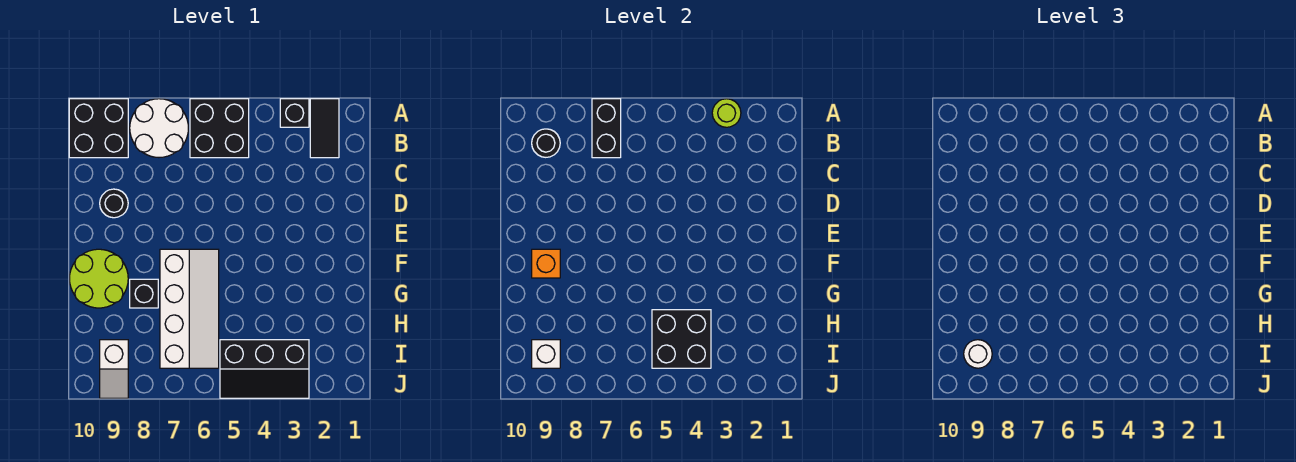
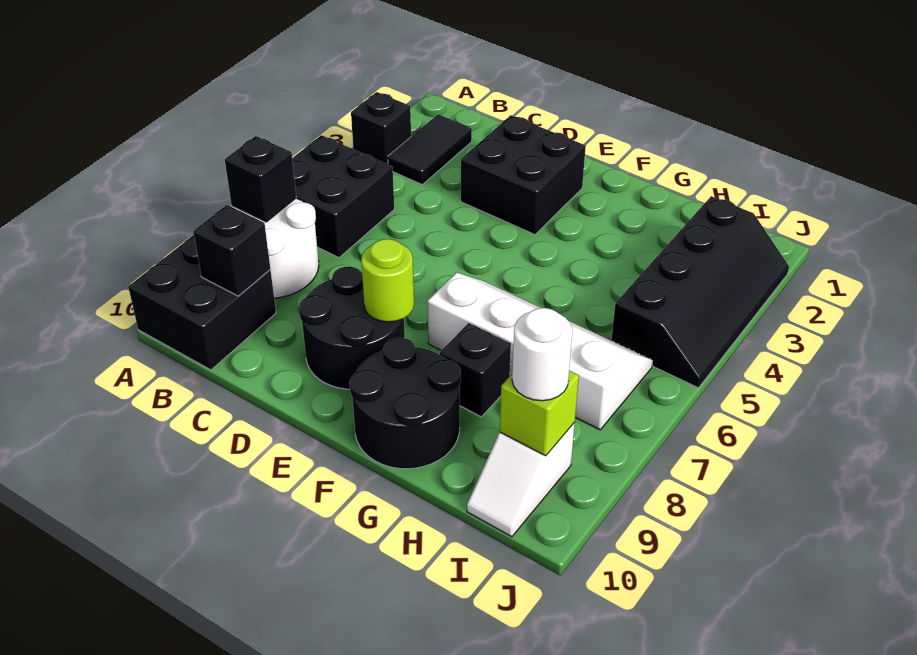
black tile A2:B2 level 1 -> black tile B2:B3 level 1
lime round brick A3 level 2 -> lime round brick E8 level 2
black brick A7:B7 level 2 -> black brick A7 level 2
black round brick B9 level 2 -> black brick B9 level 2
black round brick D9 level 1 -> black round brick D8:E9 level 1
lime round brick F9:G10 level 1 -> black round brick F9:G10 level 1
orange brick F9 level 2 -> none
black brick H4:I5 level 2 -> black brick D2:E3 level 1
black slope I3:J5 level 1 top I -> black slope I2:J5 level 1 top I
white slope I9:J9 level 1 top I -> white slope I9:I10 level 1 top 9
white brick I9 level 2 -> lime brick I9 level 2

